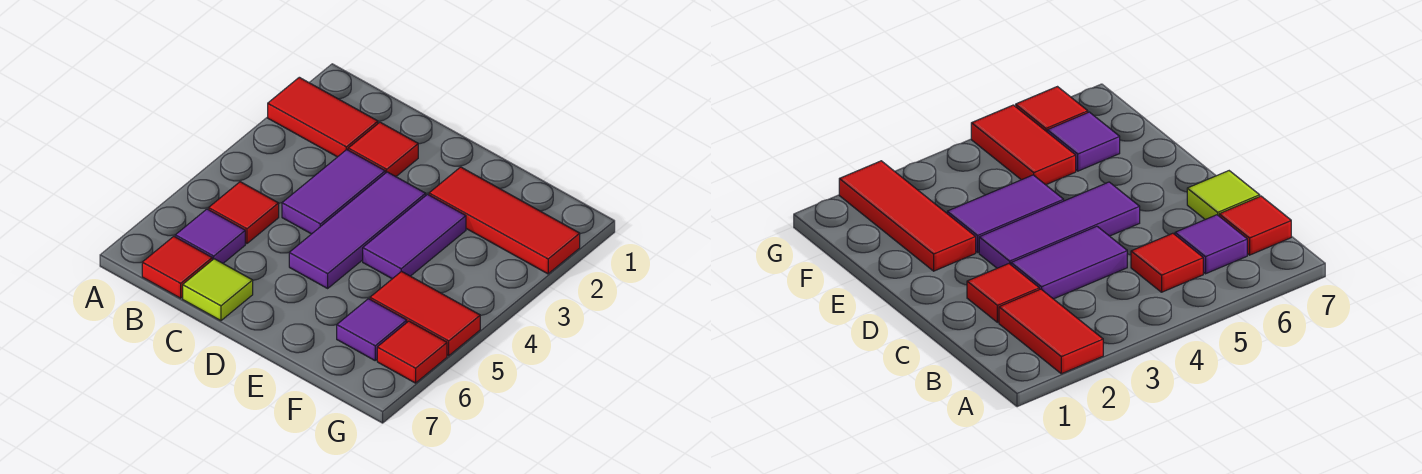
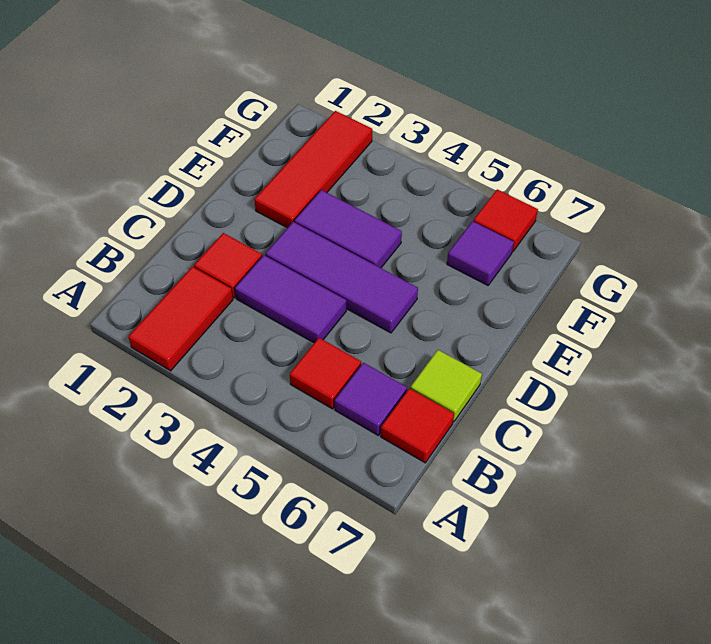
red tile F5:G5 level 1 -> none

